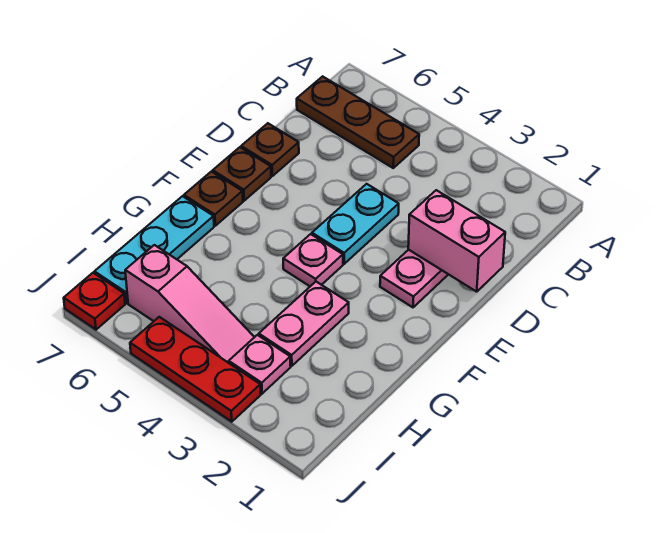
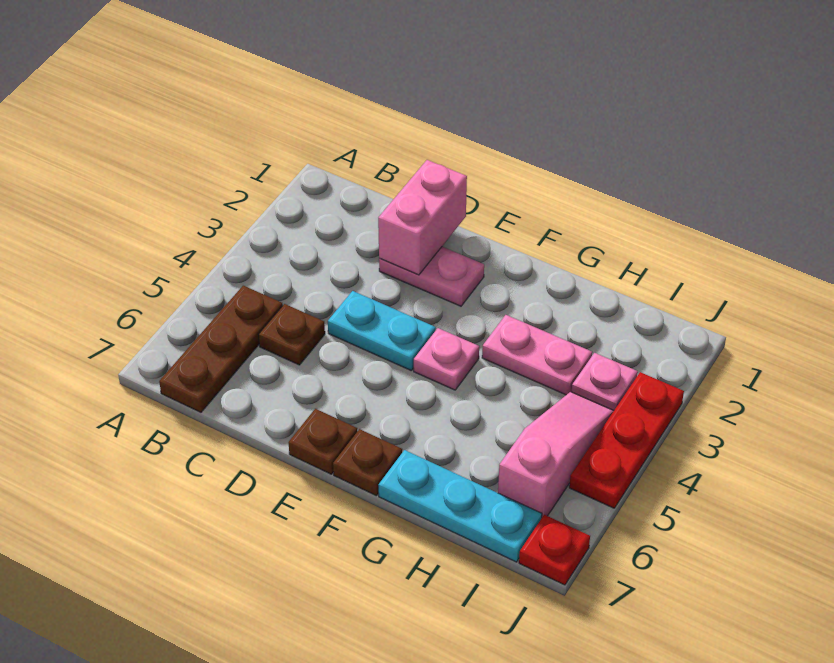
brown plate D7 level 1 -> brown plate C5 level 1

